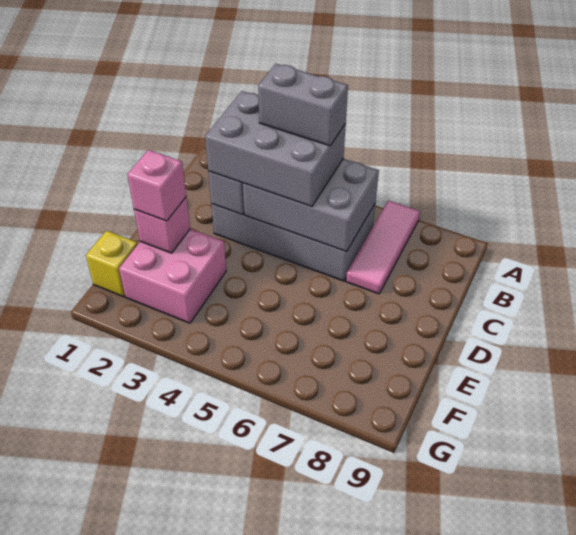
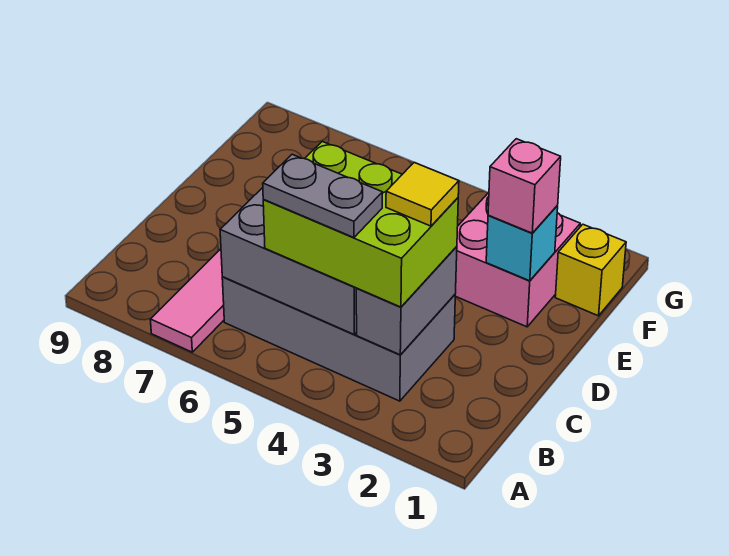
grey brick B3:C5 level 3 -> lime brick B3:C5 level 3
grey brick B4:B5 level 4 -> grey plate B4:B5 level 4
none -> yellow tile C3 level 4
pink brick E2 level 2 -> cyan brick E2 level 2

